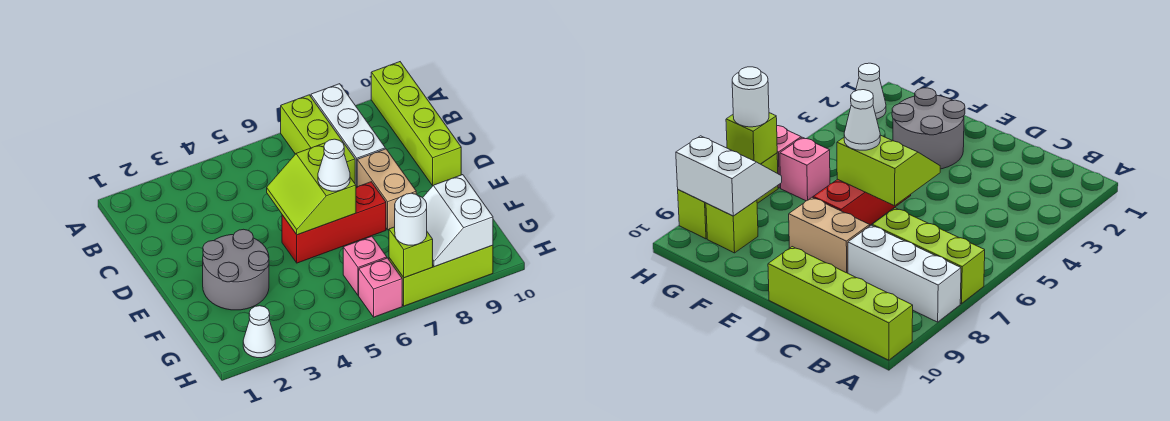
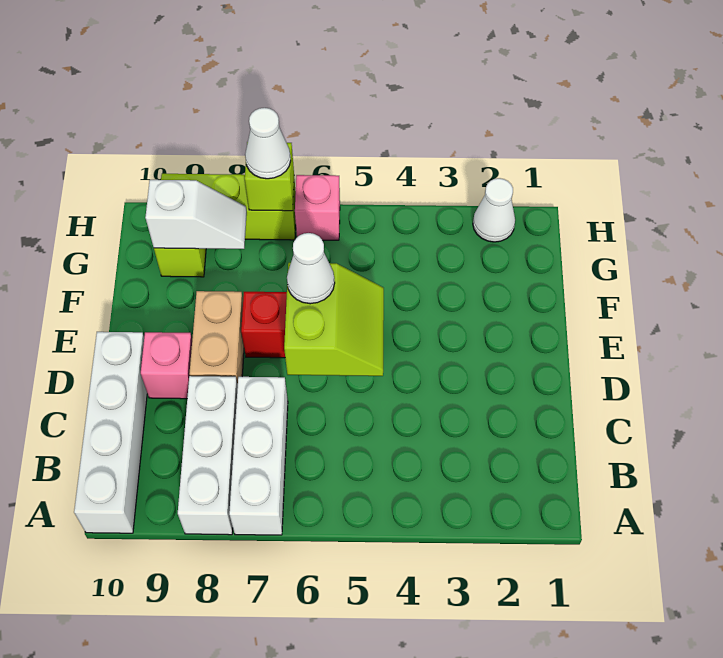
lime brick A7:C7 level 1 -> white brick A7:C7 level 1
lime brick A10:D10 level 1 -> white brick A10:D10 level 1
grey round brick E2:F3 level 1 -> none
pink brick G6 level 1 -> pink brick D9 level 1
white slope G8:H9 level 2 top 9 -> white slope G8:G9 level 2 top 9
white round brick H7 level 3 -> white cone H7 level 3

